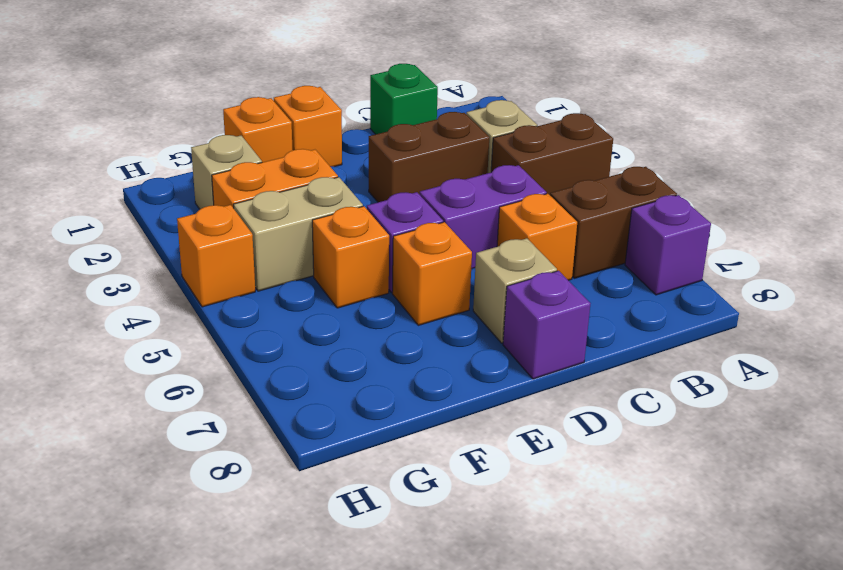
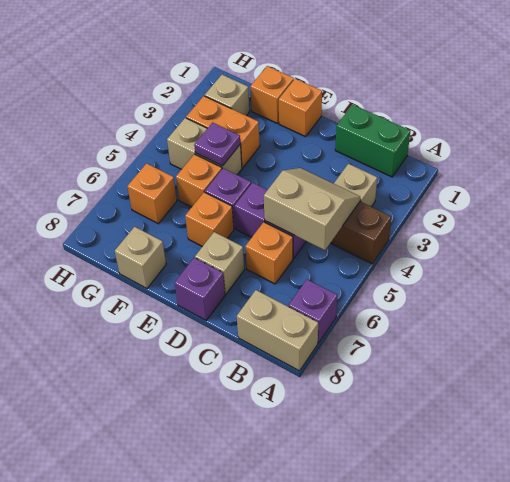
brown brick A6:B6 level 1 -> none
none -> tan brick A8:B8 level 1
none -> tan slope B4:C5 level 2 top 5
green brick C1 level 1 -> green brick B1:C1 level 1
brown brick C3:D3 level 1 -> none
none -> purple plate F4 level 2
none -> tan brick F8 level 1
orange brick H4 level 1 -> orange brick G6 level 1

